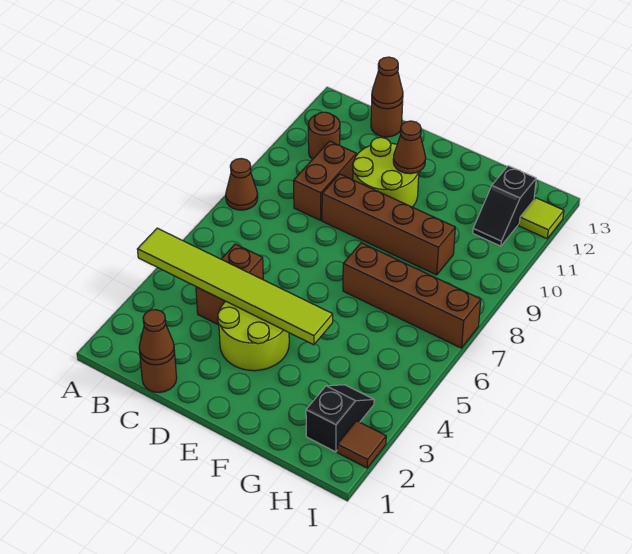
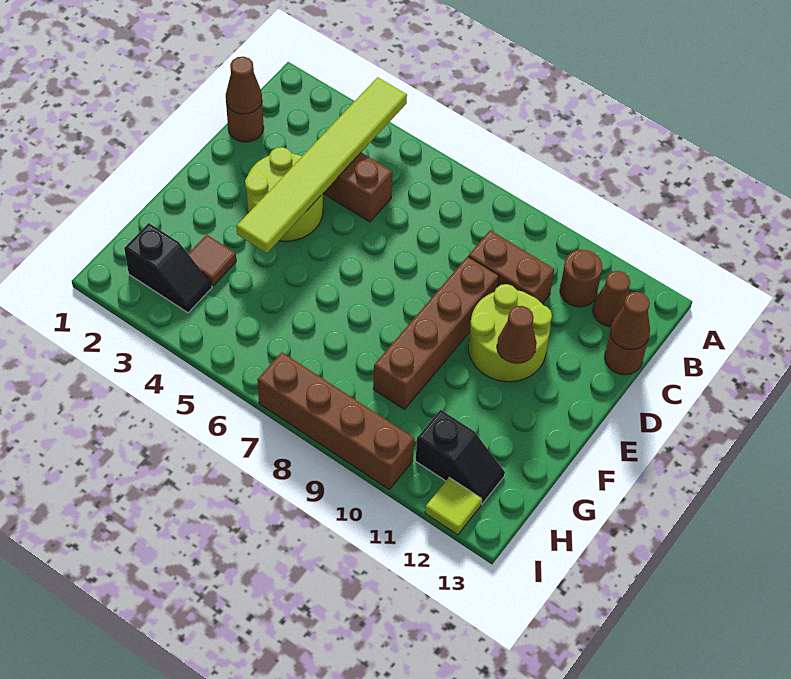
brown cone A8 level 1 -> brown cone B12 level 1
brown brick F7:I7 level 1 -> brown brick I7:I10 level 1
black slope H11:H12 level 1 top 12 -> black slope H11:H12 level 1 top 11
brown tile I2 level 1 -> brown tile G3 level 1

